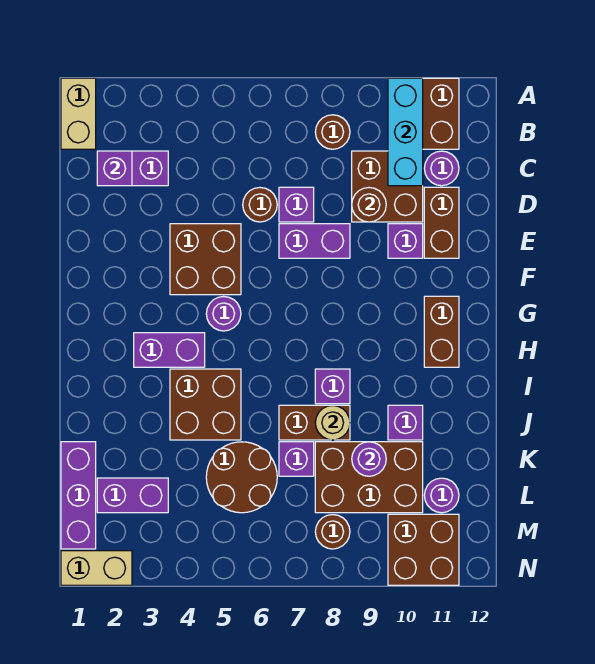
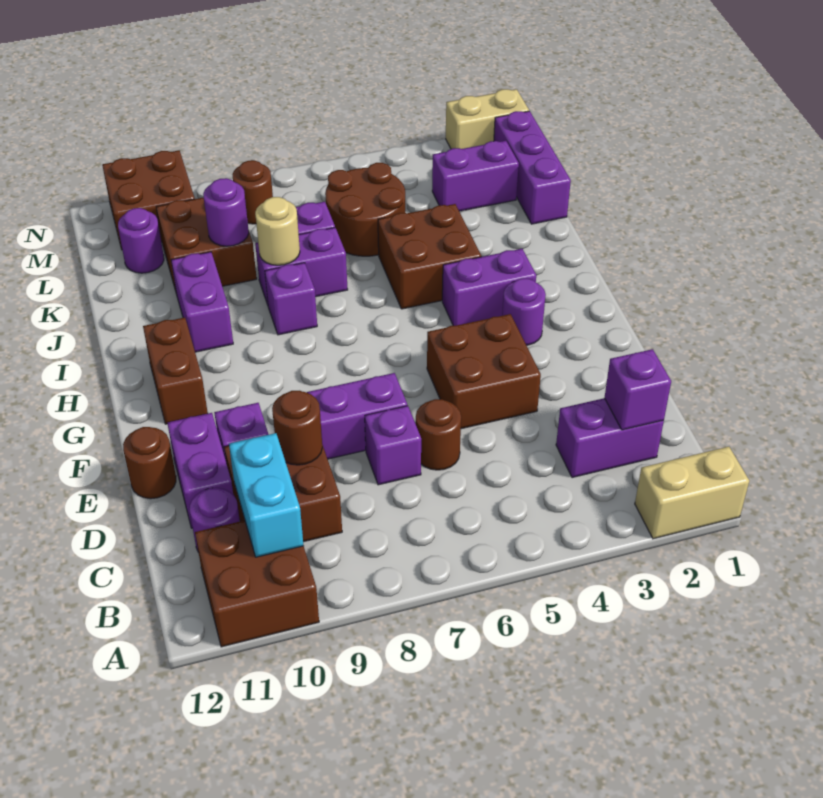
tan brick A1:B1 level 1 -> tan brick A1:A2 level 1
cyan brick A10:C10 level 2 -> cyan brick B10:C10 level 2
brown round brick B8 level 1 -> brown round brick E12 level 1
brown brick D11:E11 level 1 -> purple brick D11:E11 level 1
purple round brick G5 level 1 -> purple round brick G3 level 1
brown brick J7:J8 level 1 -> purple brick J7:J8 level 1
purple brick J10 level 1 -> purple brick I10:J10 level 1
brown brick K8:L10 level 1 -> brown brick K9:L10 level 1

